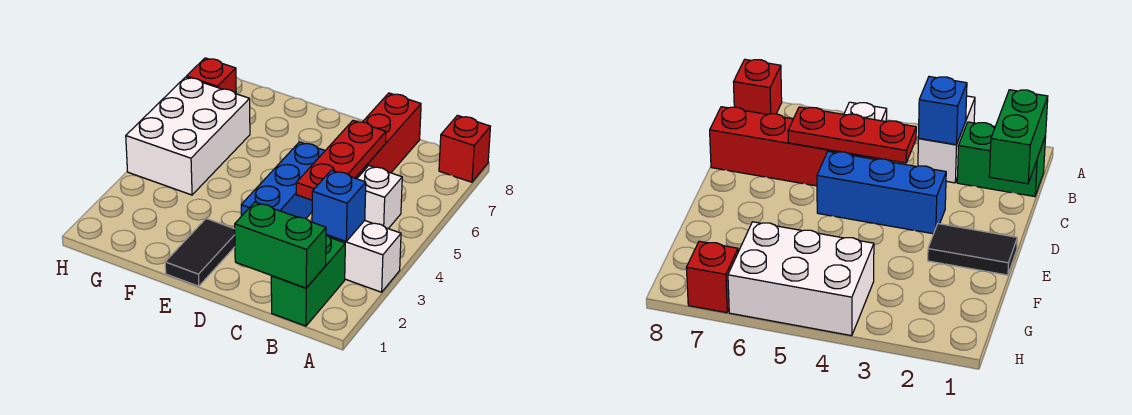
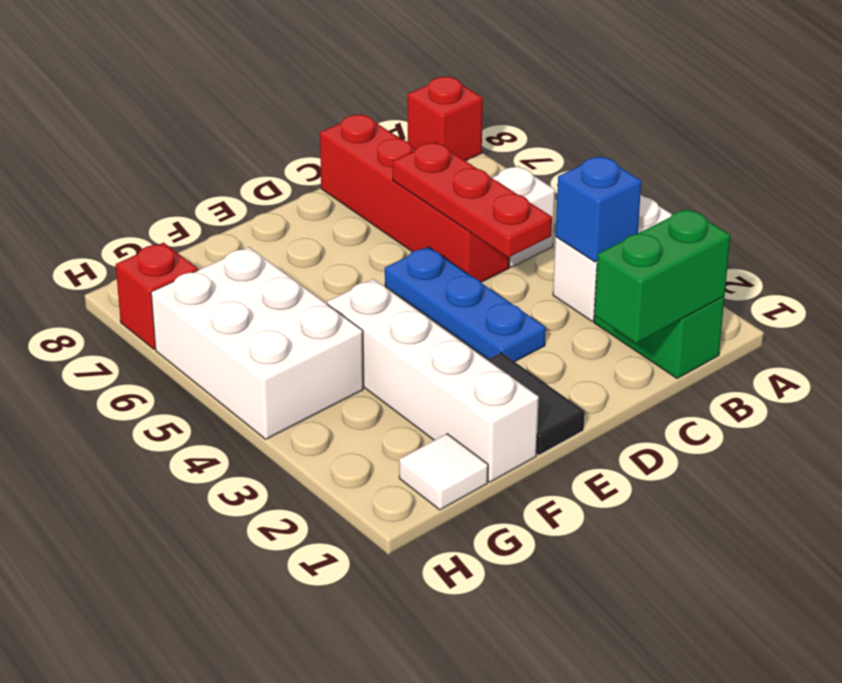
blue brick D3:D5 level 1 -> blue plate D3:D5 level 1
none -> white brick F1:F4 level 1
none -> white tile G1 level 1

